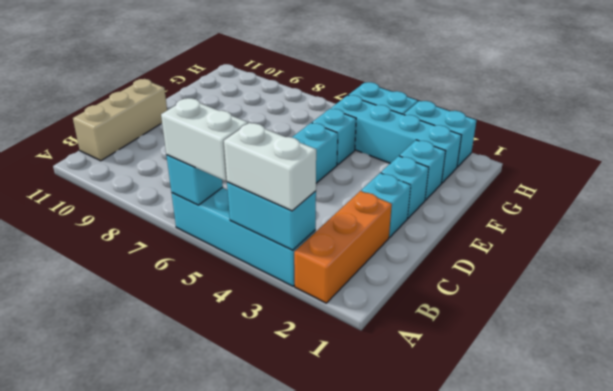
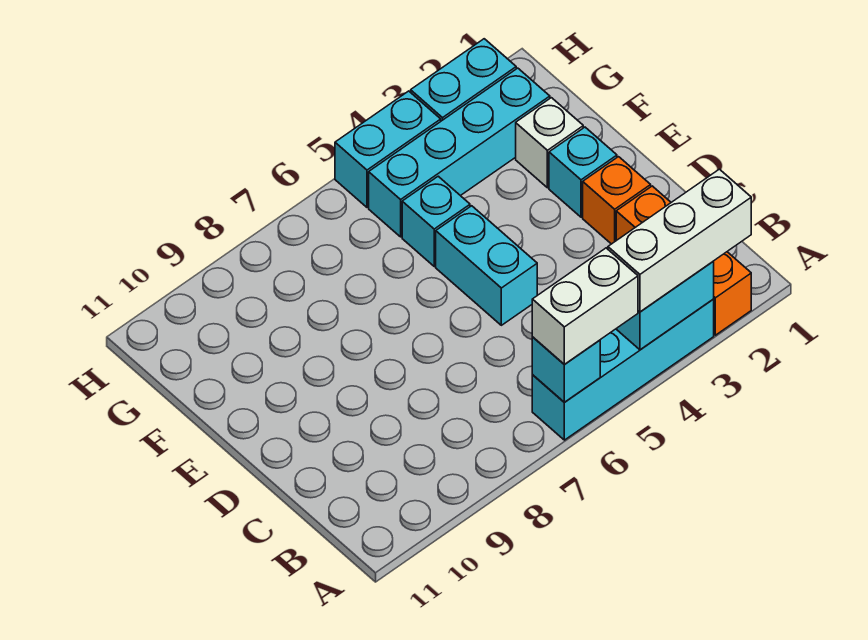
white brick A3:A4 level 3 -> white brick A2:A4 level 3
tan brick B11:D11 level 1 -> none
cyan brick D2 level 1 -> orange brick D2 level 1
cyan brick F2 level 1 -> white brick F2 level 1

